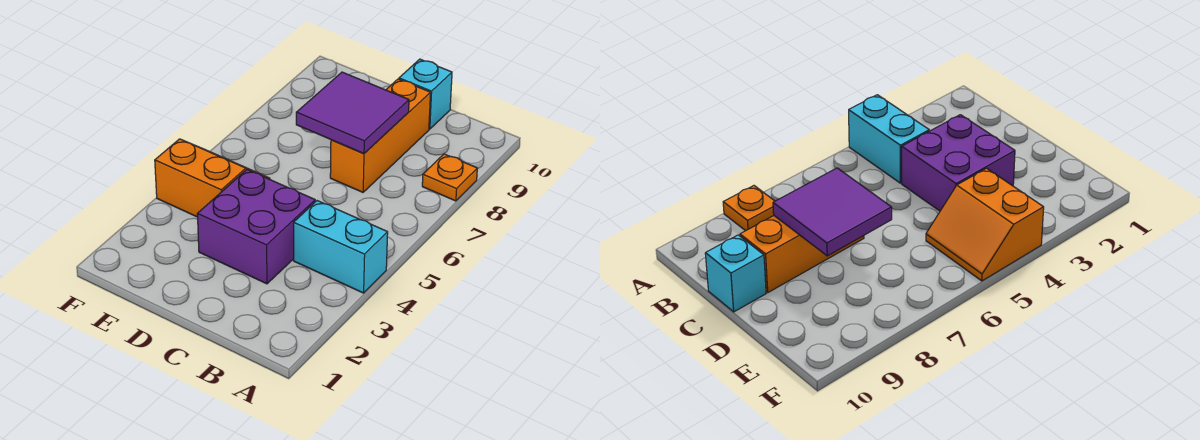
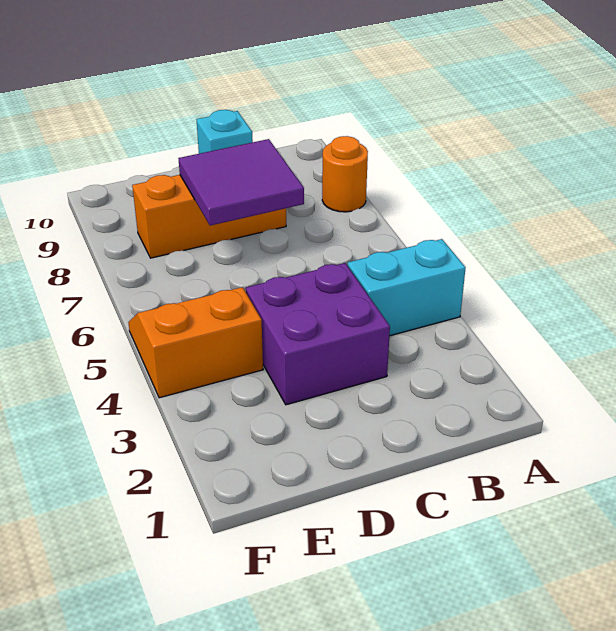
orange plate A8 level 1 -> orange round brick A8 level 1
orange brick C7:C9 level 1 -> orange brick C8:E8 level 1

